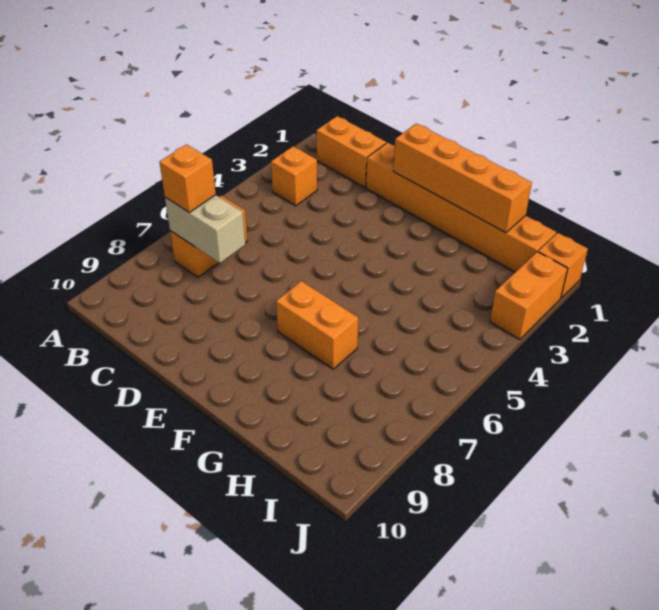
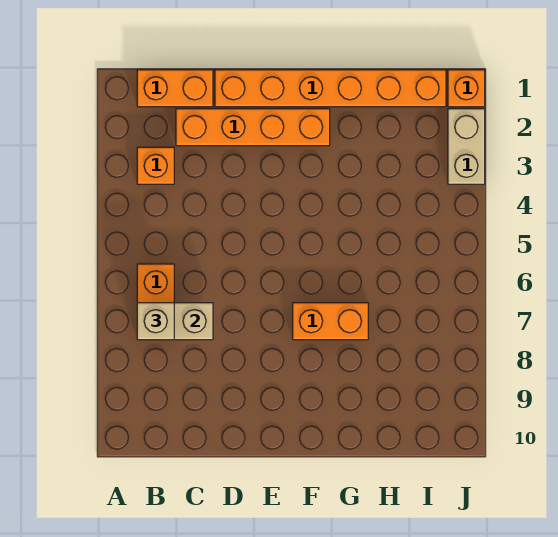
orange brick B7 level 3 -> tan brick B7 level 3
orange brick E1:H1 level 2 -> orange brick C2:F2 level 1
orange brick J2:J3 level 1 -> tan brick J2:J3 level 1

